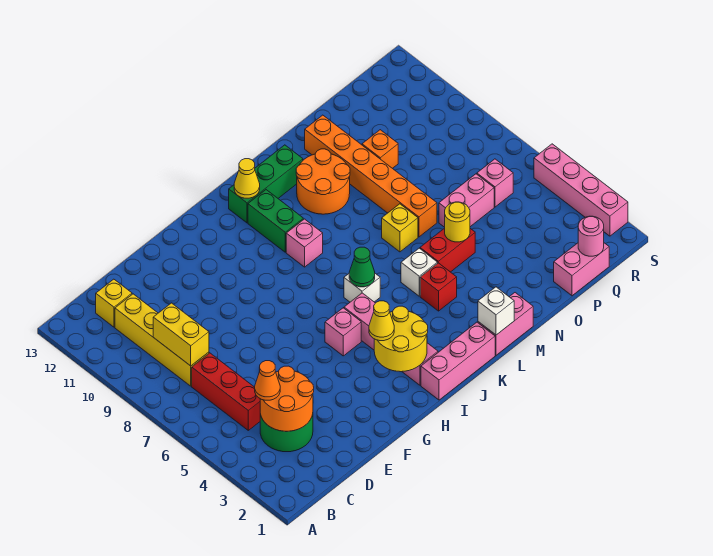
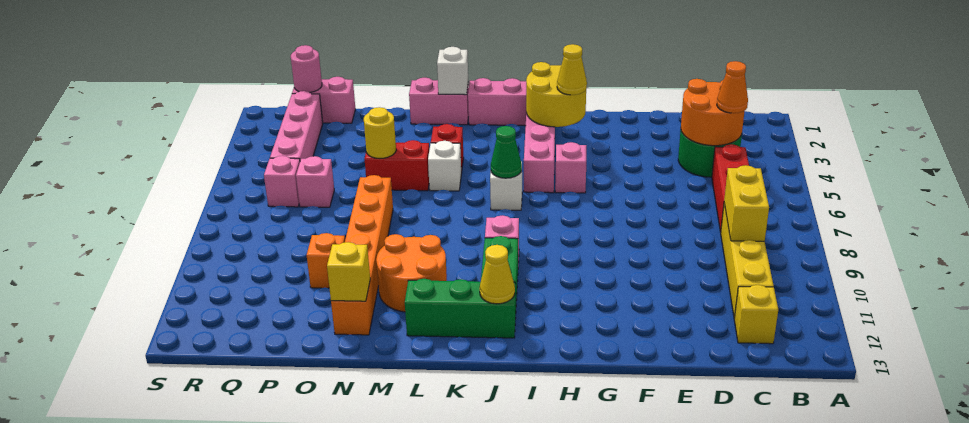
yellow brick M7 level 1 -> yellow brick N12 level 2
pink brick O6:P6 level 1 -> pink brick P6 level 1
pink brick S2:S5 level 1 -> pink brick Q2:Q5 level 1

